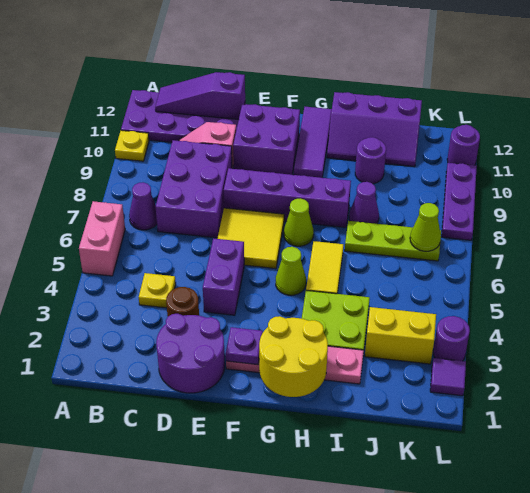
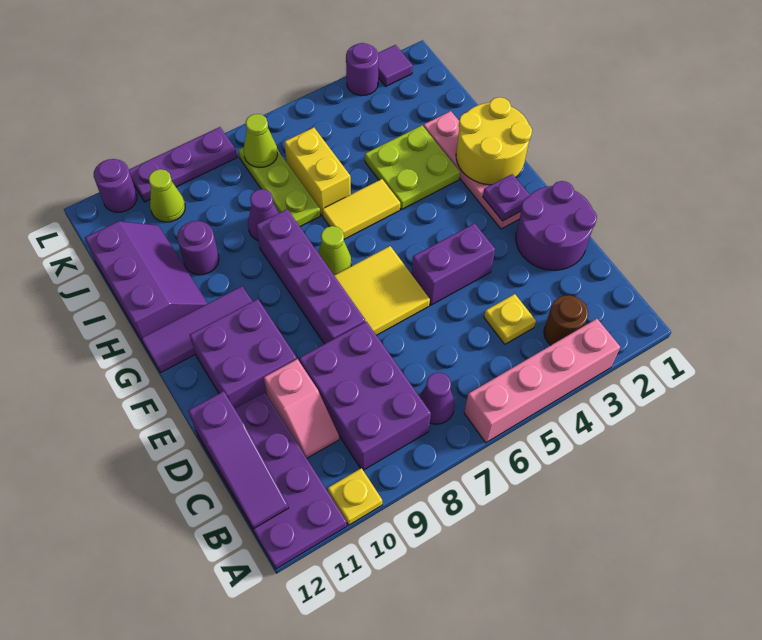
pink brick A5:A6 level 1 -> pink brick A3:A6 level 1
purple brick C7:D9 level 1 -> purple brick B8:D9 level 1
brown round brick D3 level 1 -> brown round brick B3 level 1
lime cone G5 level 1 -> lime cone K10 level 1
yellow brick J3:K3 level 1 -> yellow brick I6:J6 level 1

